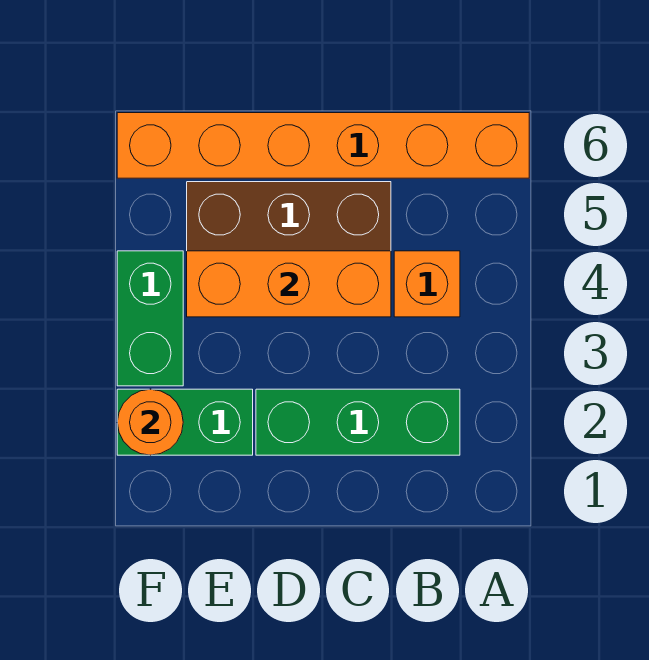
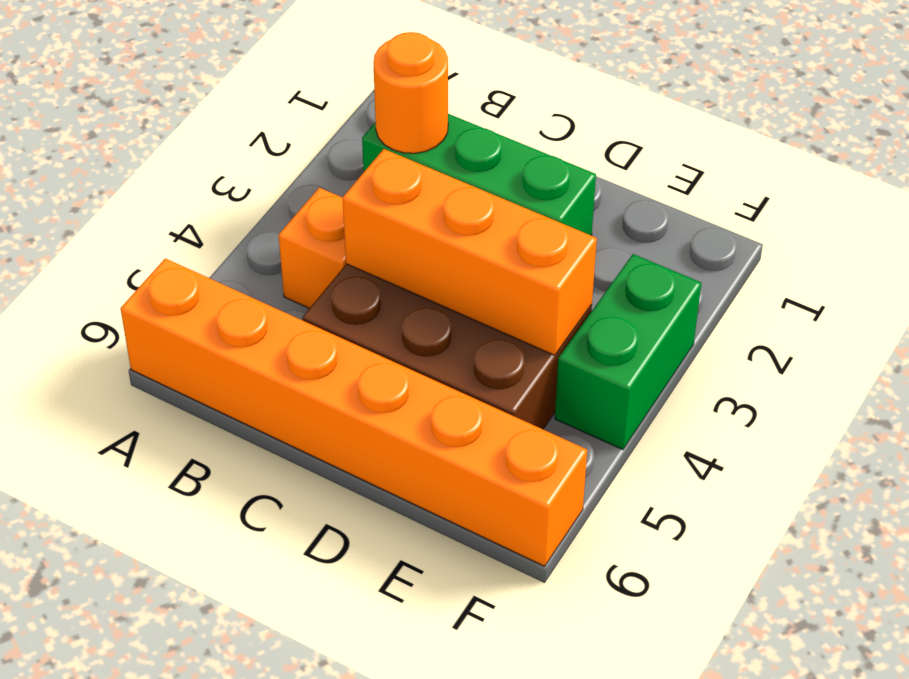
green brick E2:F2 level 1 -> none
orange round brick F2 level 2 -> orange round brick B2 level 2

